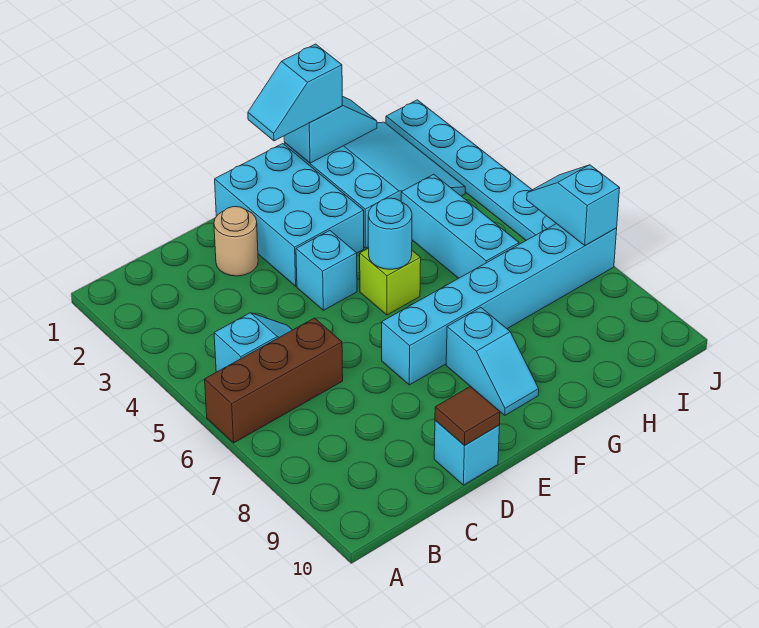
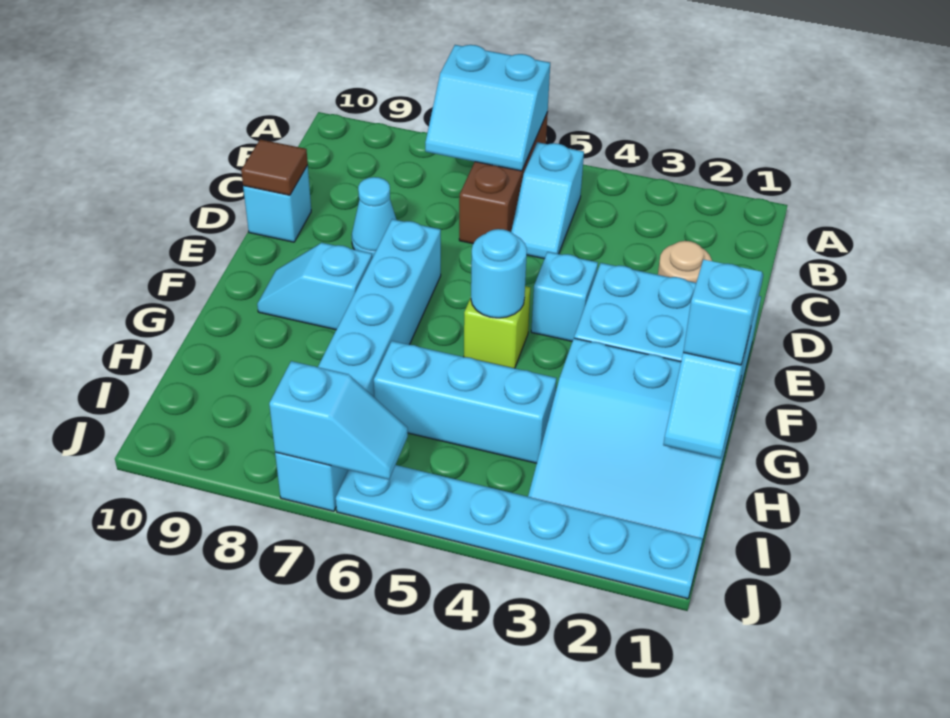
none -> cyan slope A6:B7 level 2 top A
none -> cyan cone D8 level 1

